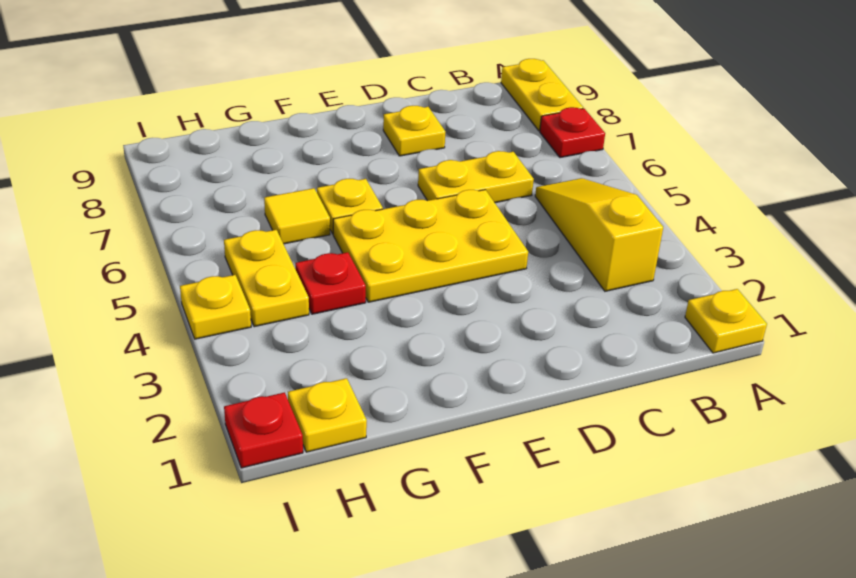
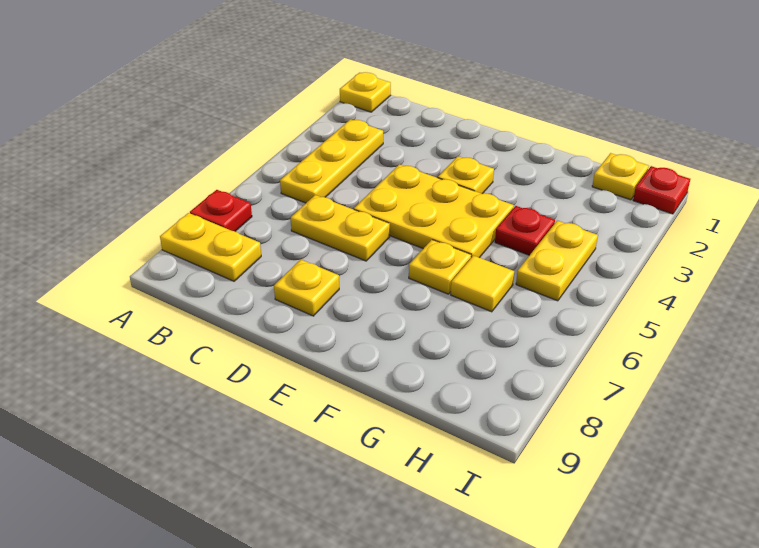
yellow plate A8:A9 level 1 -> yellow plate A8:B8 level 1
yellow slope B3:B5 level 1 top 3 -> yellow plate B3:B5 level 1
yellow plate I4 level 1 -> yellow plate E3 level 1

